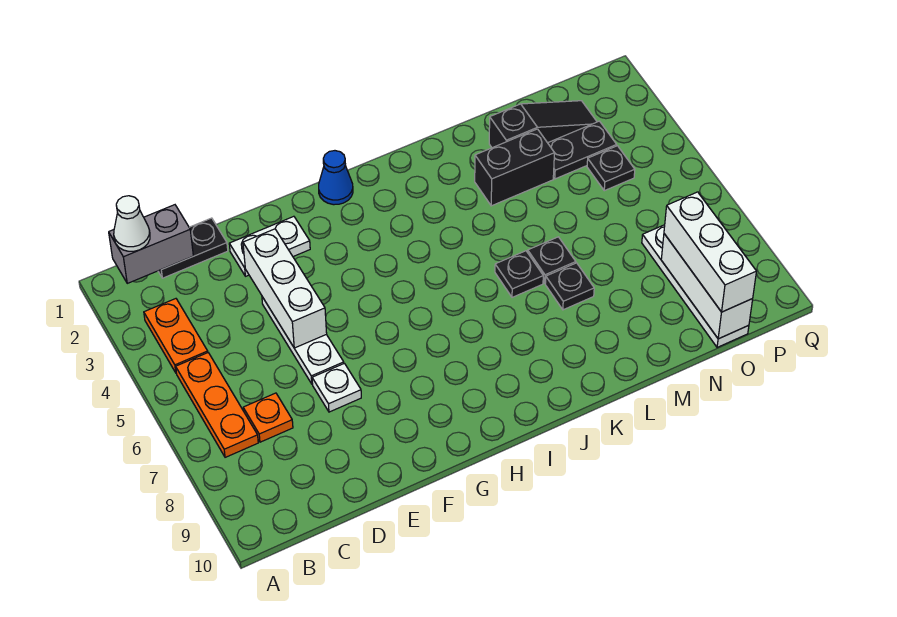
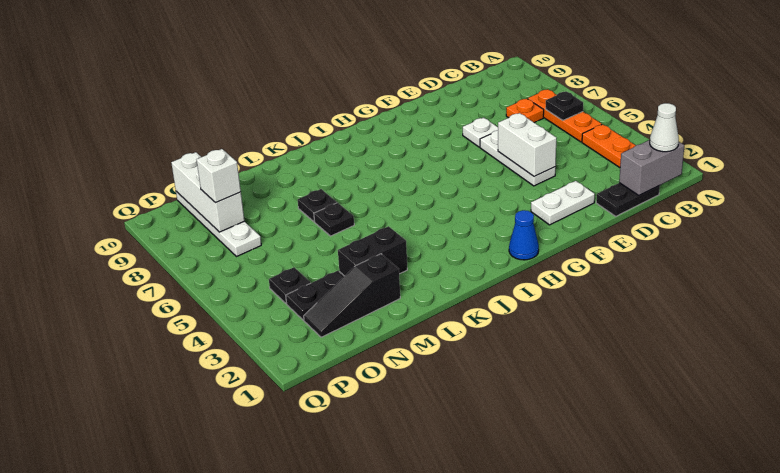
white brick E3:E5 level 2 -> white brick E4:E5 level 2
black plate K6 level 1 -> black plate B6 level 2
white brick O8:O10 level 3 -> white brick O8 level 3

